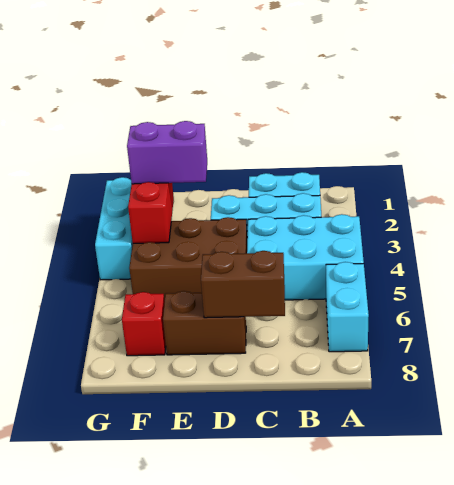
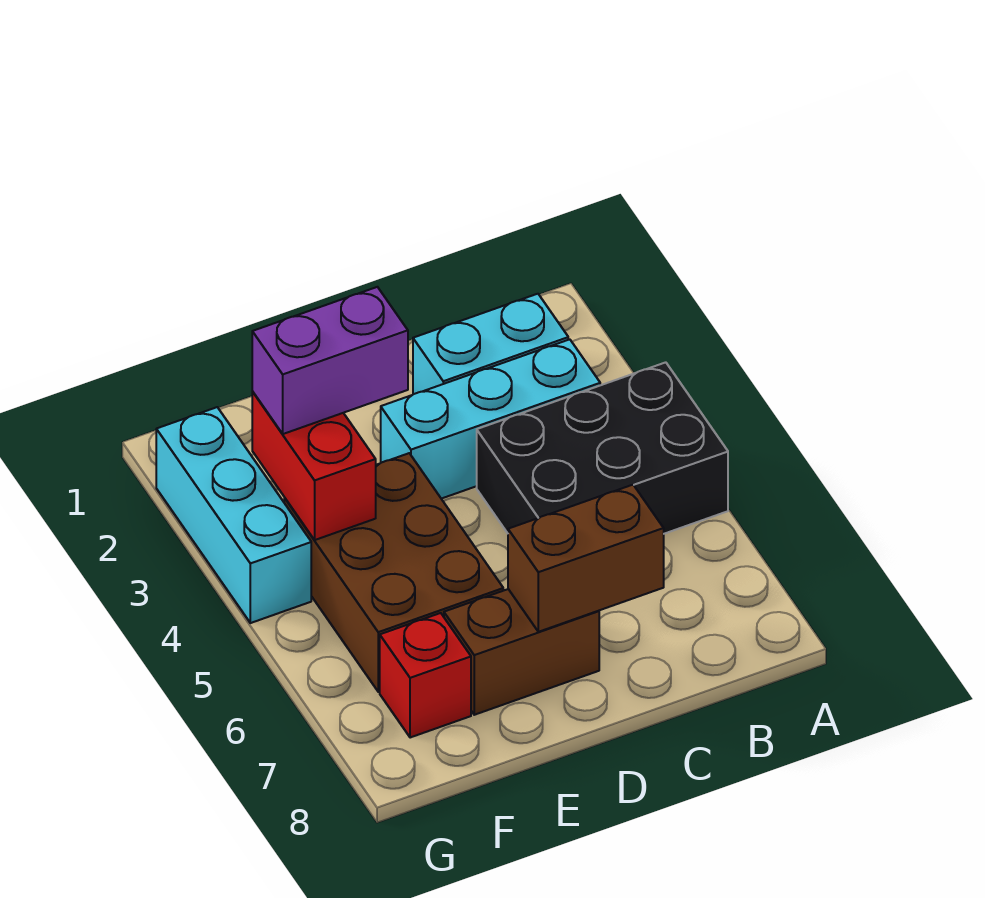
cyan brick A4:C5 level 1 -> black brick A4:C5 level 1
cyan brick A6:A7 level 1 -> none
brown brick D4:F5 level 1 -> brown brick E4:F6 level 1

